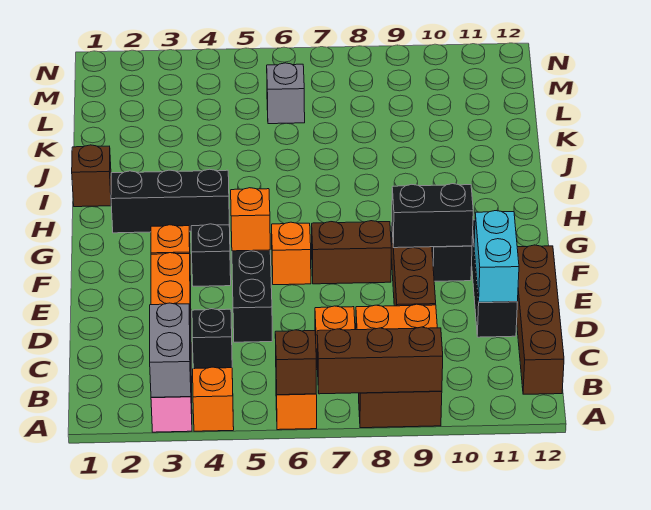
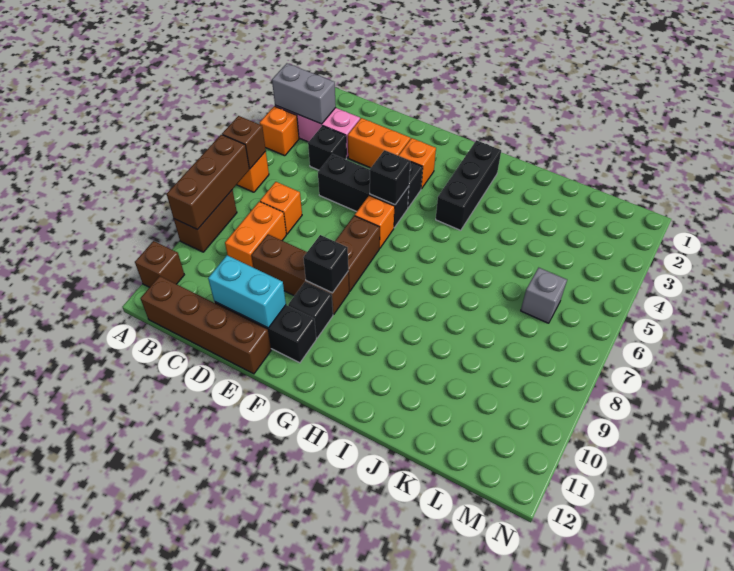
orange brick F5 level 2 -> black brick F5 level 2
black brick F9:F10 level 2 -> black brick F9 level 2
brown brick I1 level 1 -> brown brick A11 level 1

